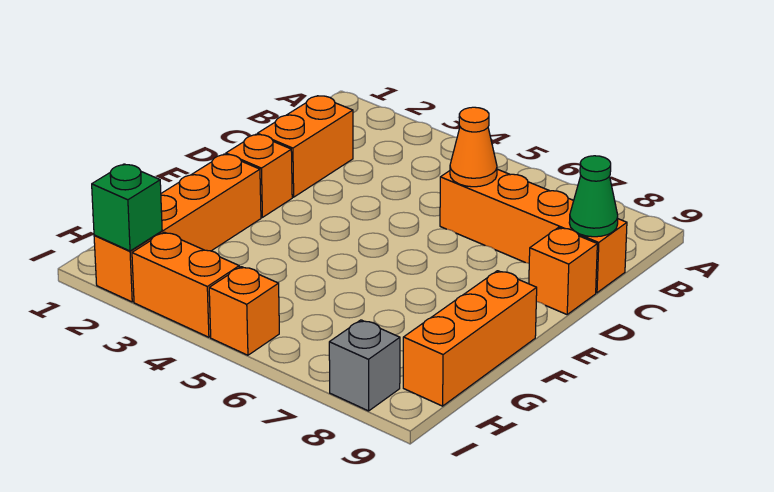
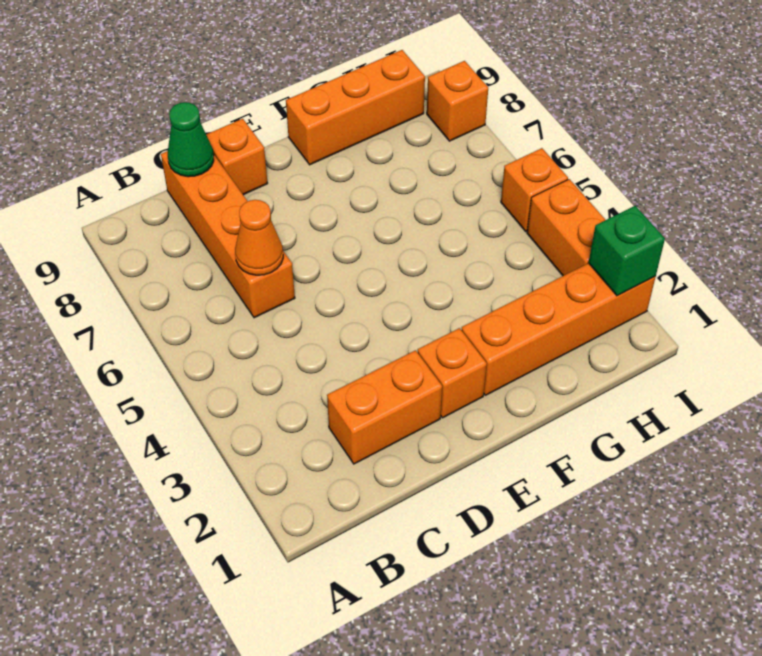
grey brick I8 level 1 -> orange brick I8 level 1

